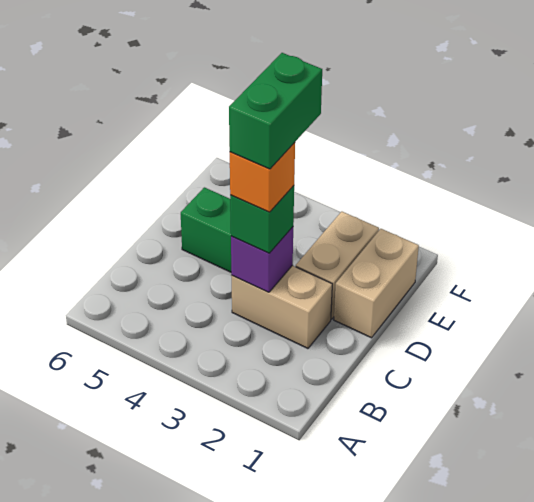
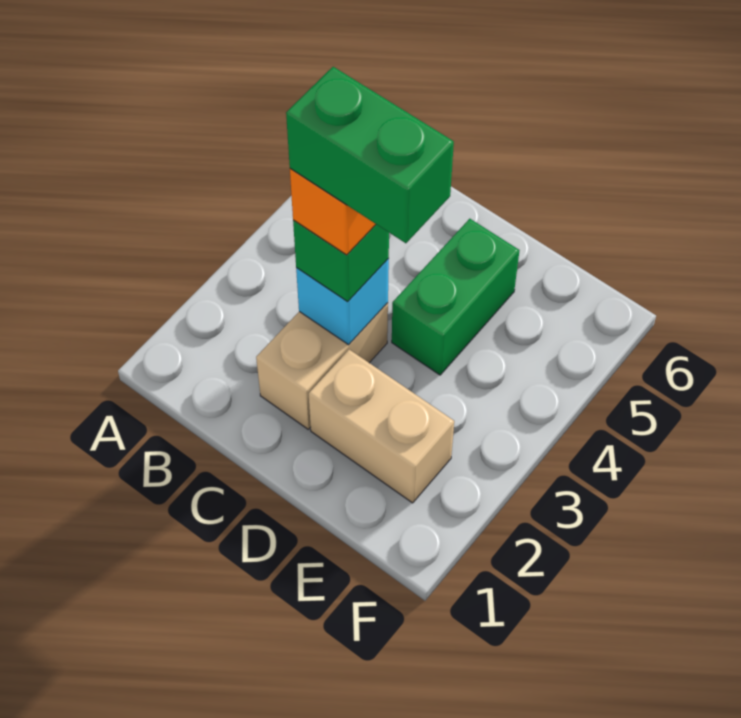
purple brick C3 level 2 -> cyan brick C3 level 2
tan brick D1:E1 level 1 -> none

